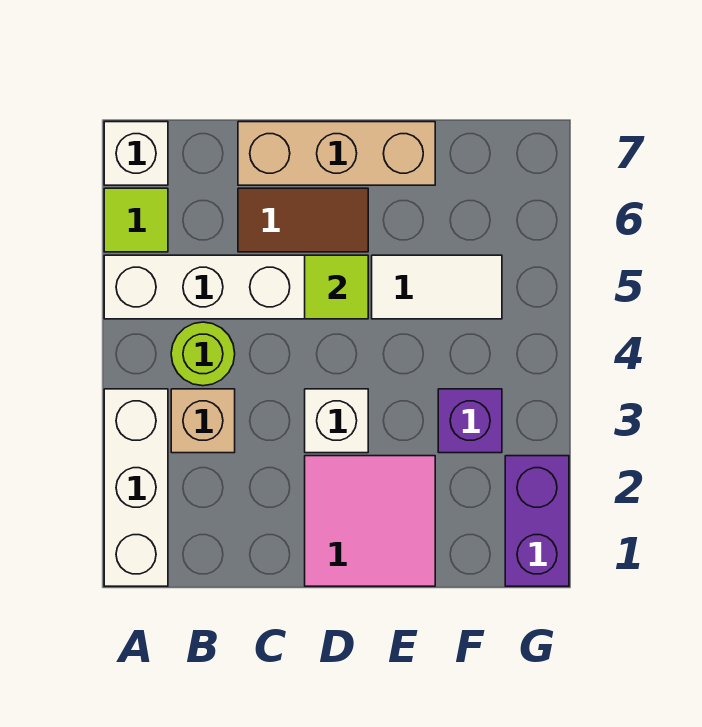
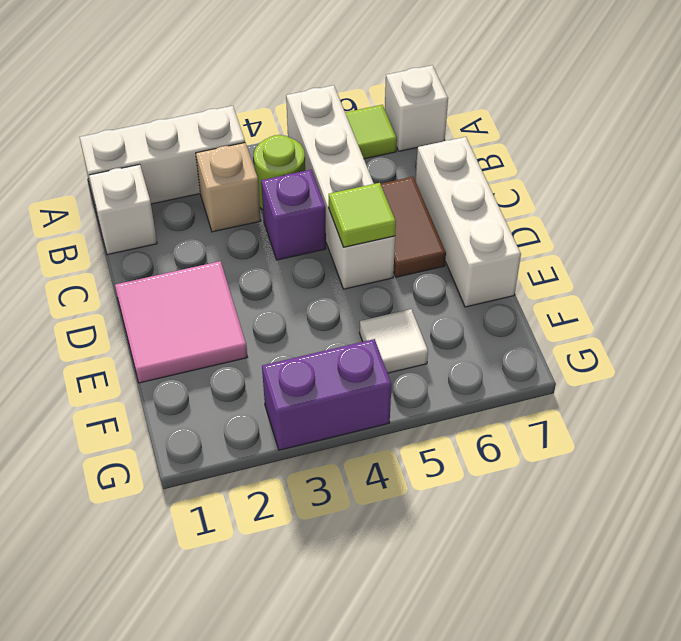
tan brick C7:E7 level 1 -> white brick C7:E7 level 1
white brick D3 level 1 -> white brick B1 level 1
white tile E5:F5 level 1 -> white tile F5 level 1
purple brick F3 level 1 -> purple brick C4 level 1
purple brick G1:G2 level 1 -> purple brick G3:G4 level 1

